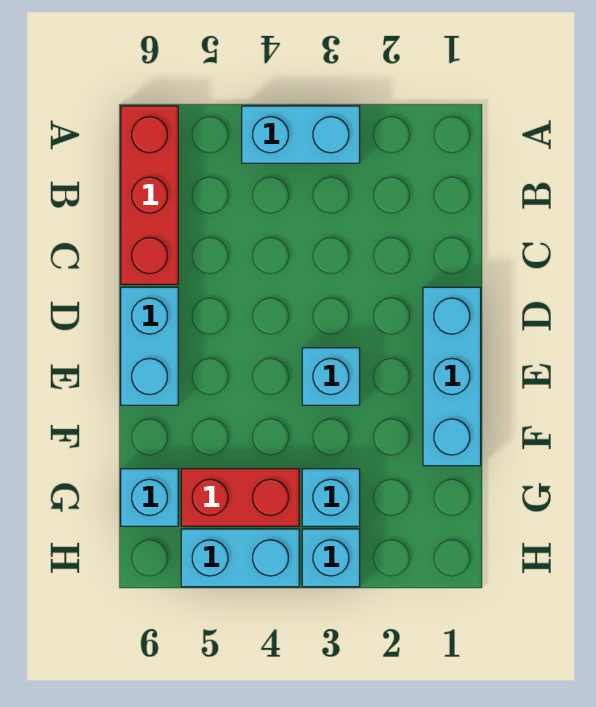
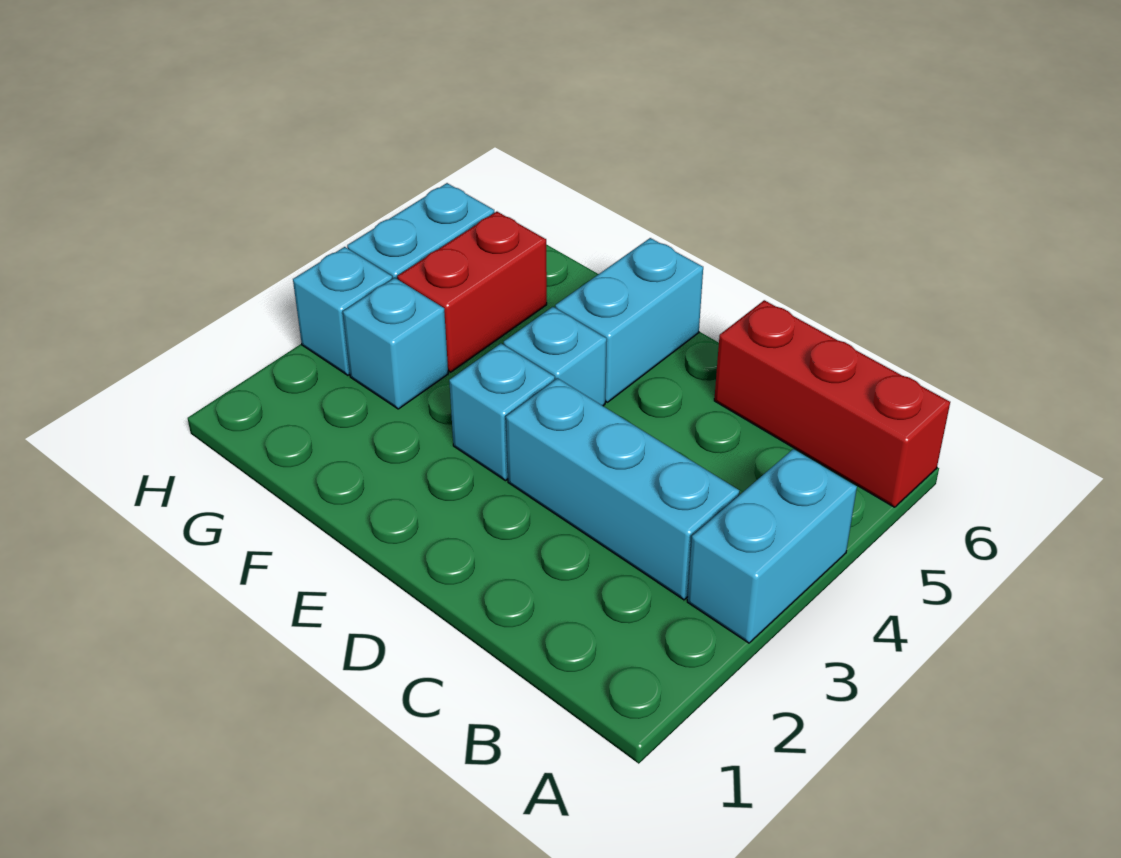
cyan brick D1:F1 level 1 -> cyan brick B3:D3 level 1
cyan brick D6:E6 level 1 -> cyan brick E5:E6 level 1
cyan brick G6 level 1 -> cyan brick E4 level 1

